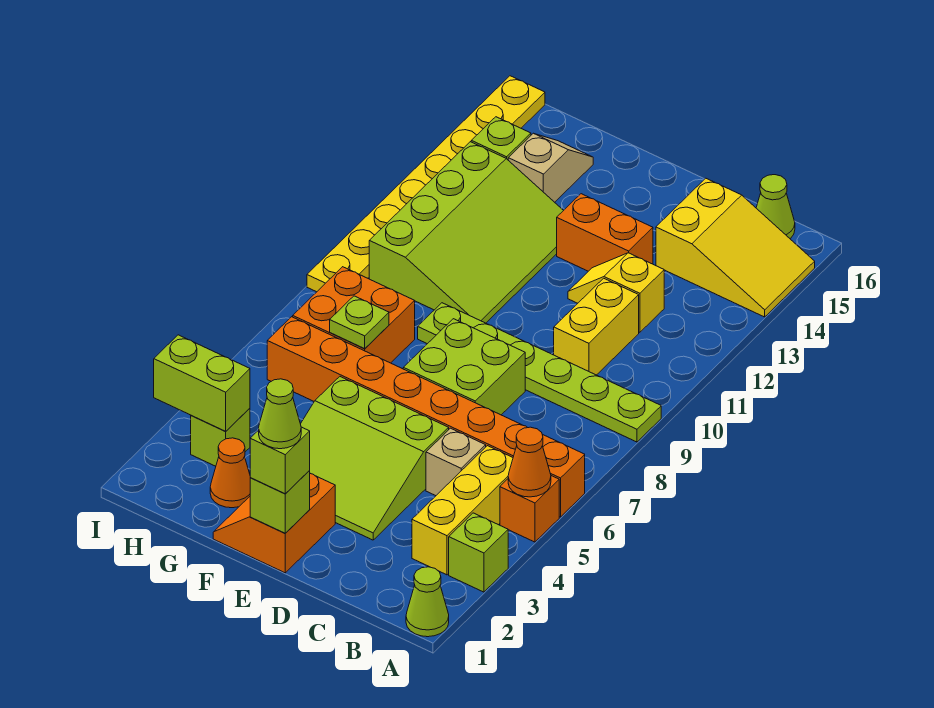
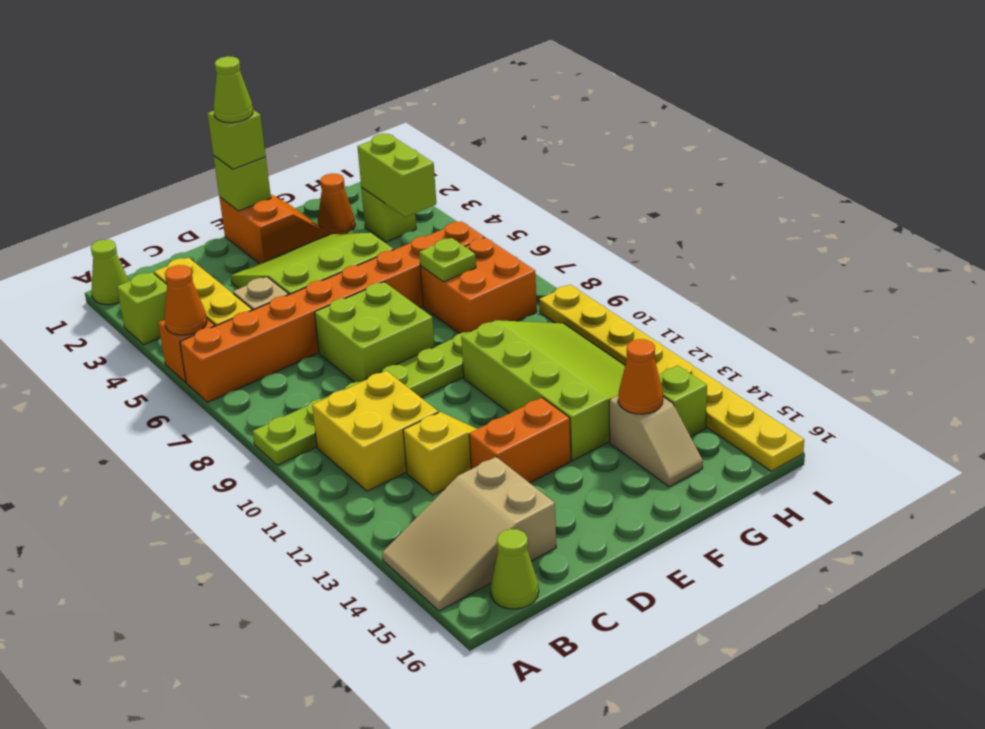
yellow slope A14:C15 level 1 top C -> tan slope A14:C15 level 1 top C
yellow brick C10:C11 level 1 -> yellow brick B10:C11 level 1
lime slope F10:H13 level 1 top H -> lime slope F10:H13 level 1 top F
none -> orange cone G14 level 2
lime brick H3:I3 level 2 -> lime brick H3:H4 level 2

